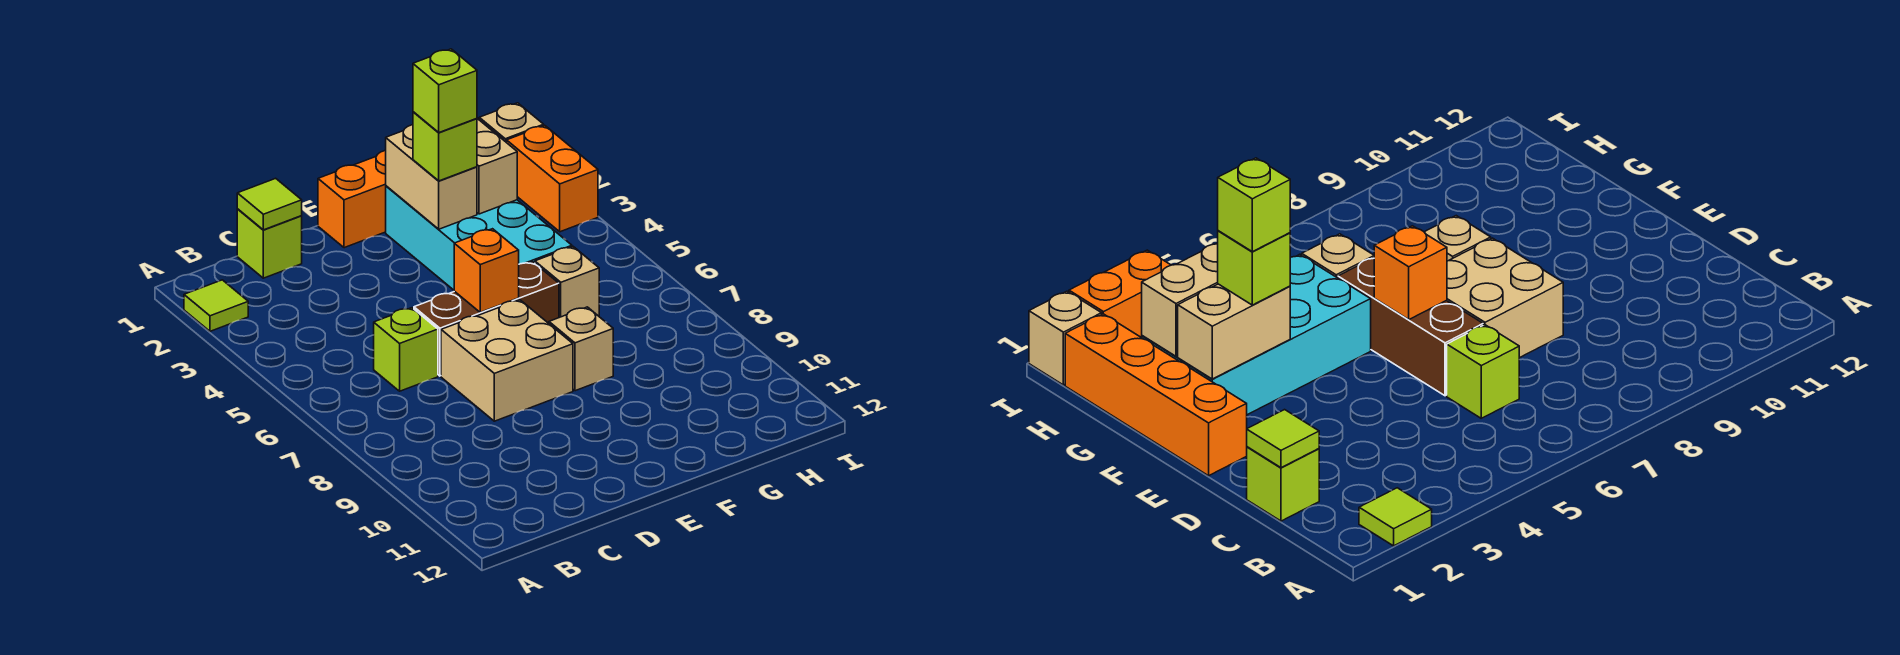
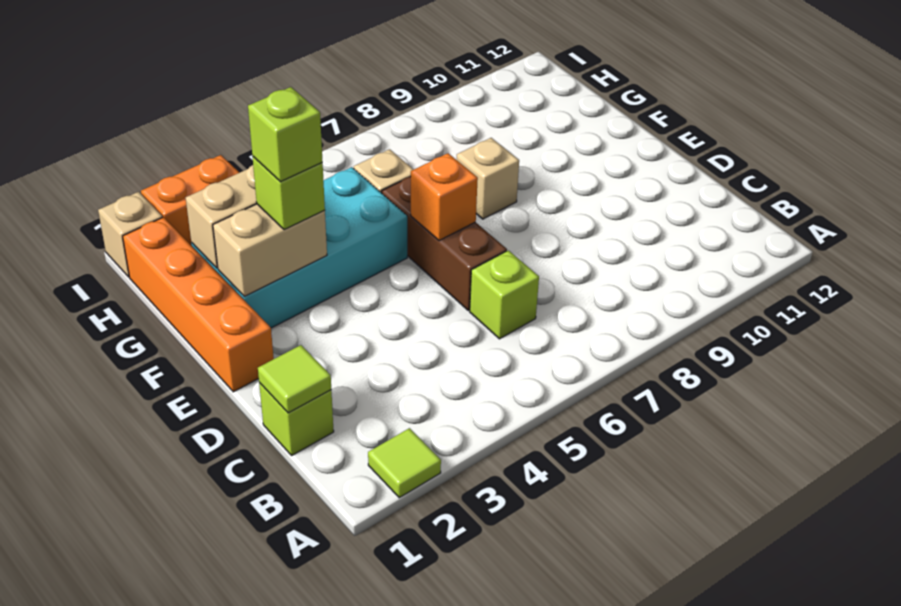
tan brick D7:E8 level 1 -> none

